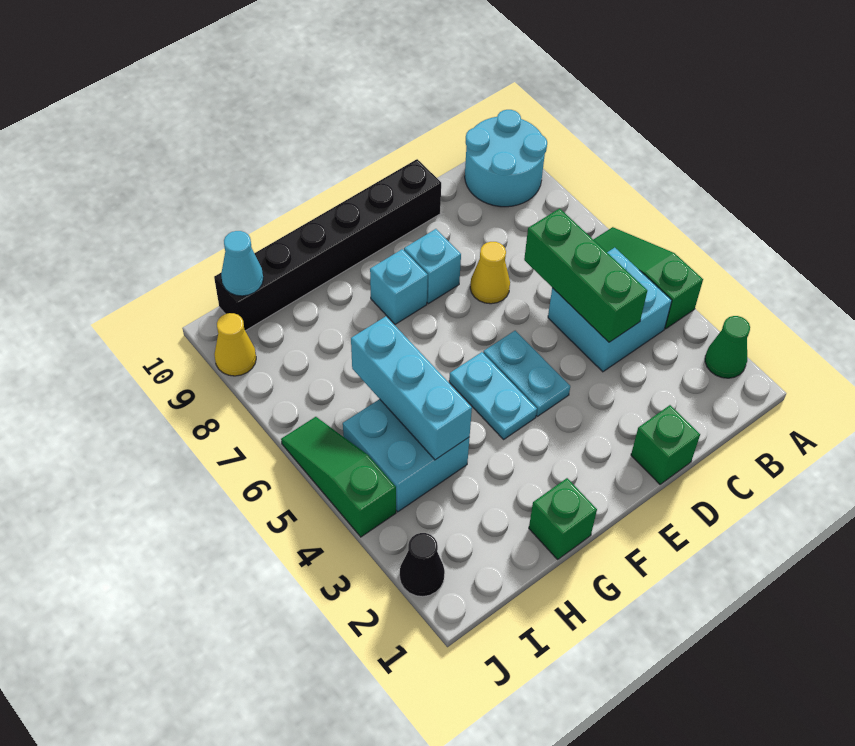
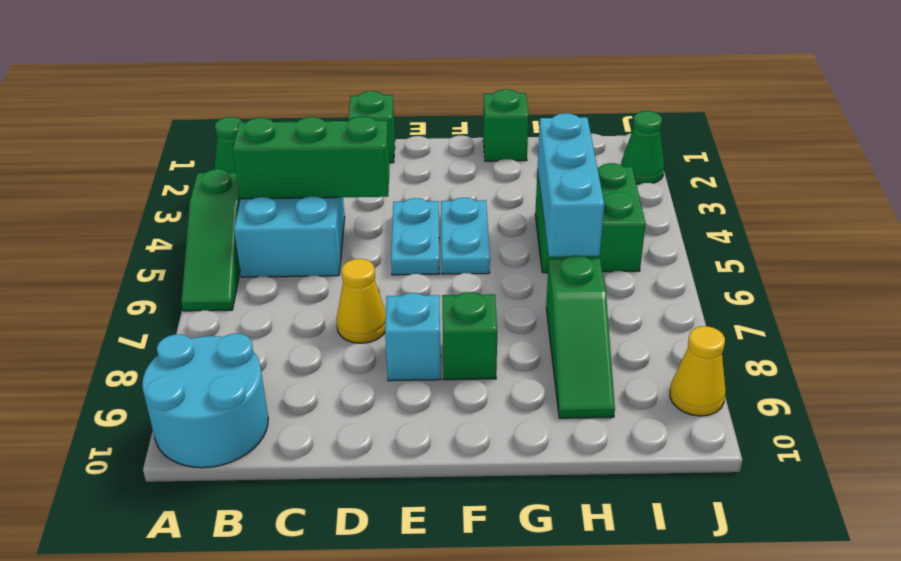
green brick C4:C6 level 2 -> green brick B4:D4 level 2
black brick D10:I10 level 1 -> none
cyan brick F8 level 1 -> green brick F8 level 1
cyan brick H4:I5 level 1 -> green brick H4:I5 level 1
cyan cone I10 level 2 -> none
black cone J2 level 1 -> green cone J2 level 1
green slope J4:J6 level 1 top 4 -> green slope H7:H9 level 1 top 7

